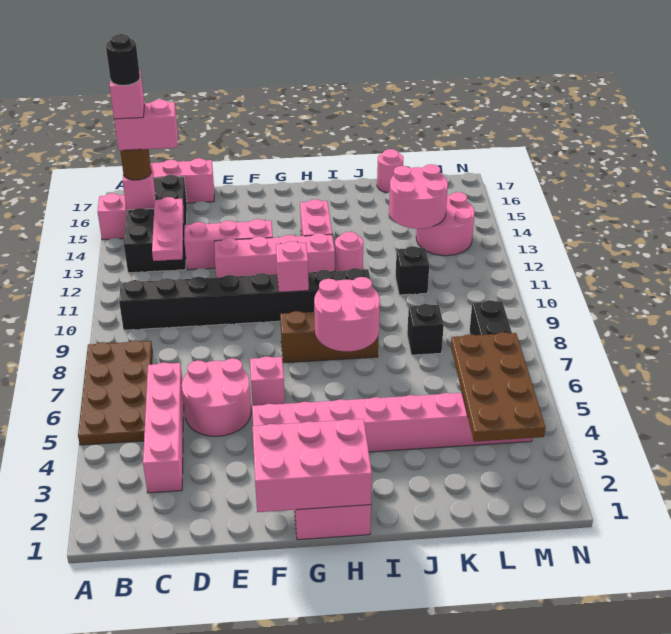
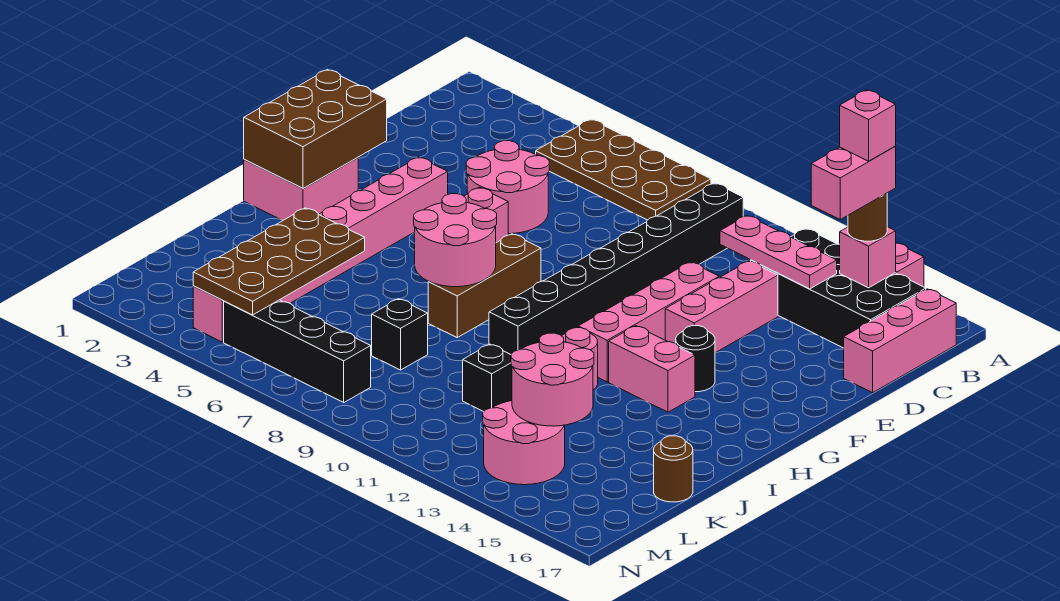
black round brick B15 level 6 -> black round brick G14 level 1
pink brick C3:C6 level 1 -> none
pink brick F1:H2 level 2 -> brown brick F1:H2 level 2
pink brick G10 level 2 -> none
pink round brick K17 level 1 -> brown round brick K17 level 1
brown plate L3:M6 level 2 -> brown plate J4:M5 level 2

